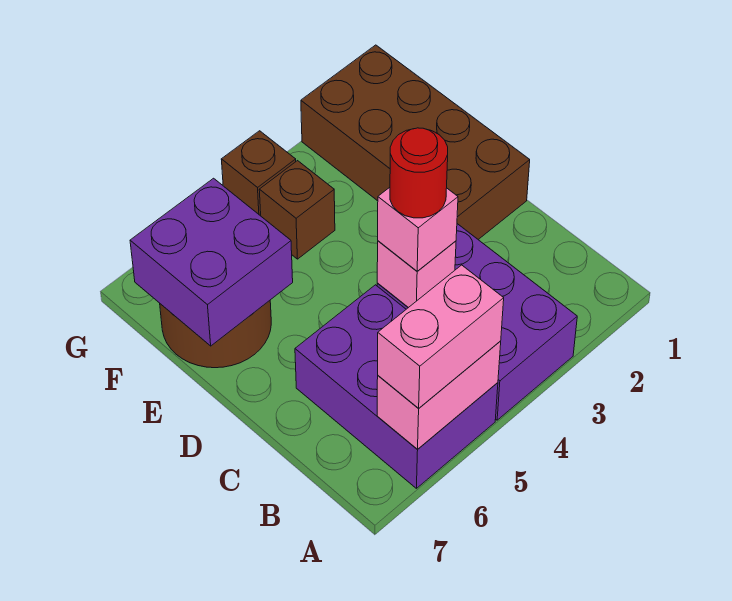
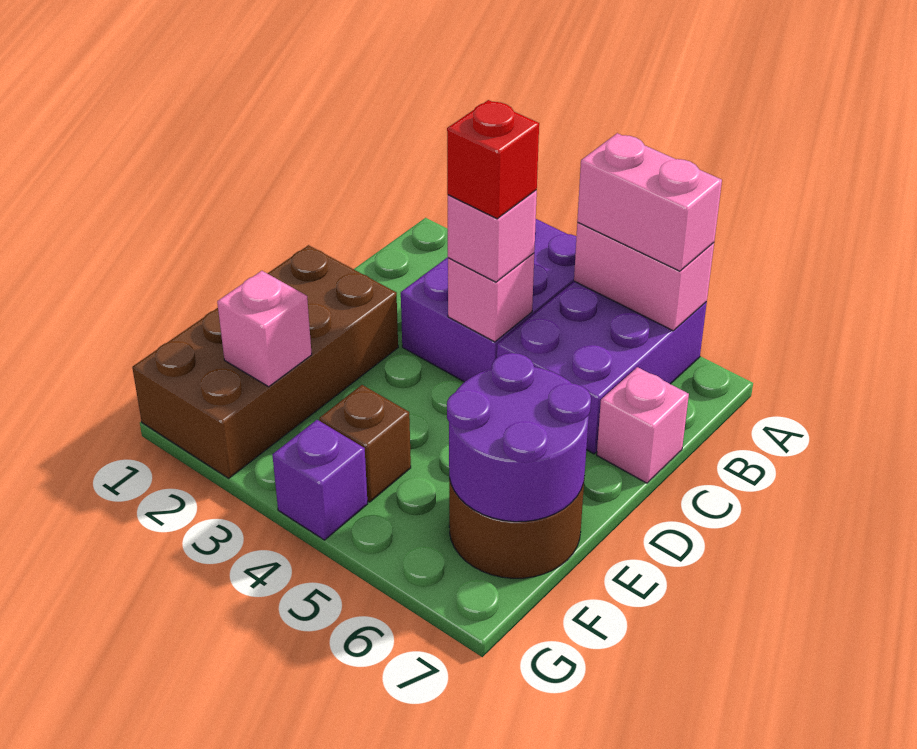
red round brick C4 level 4 -> red brick C4 level 4
none -> pink brick C7 level 1
purple brick E6:F7 level 2 -> purple round brick E6:F7 level 2
none -> pink brick F2 level 2
brown brick G4 level 1 -> purple brick G4 level 1

